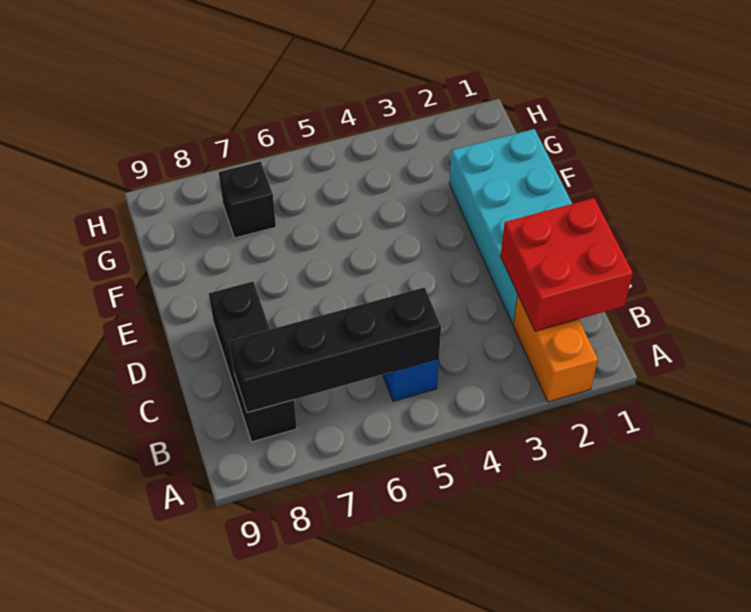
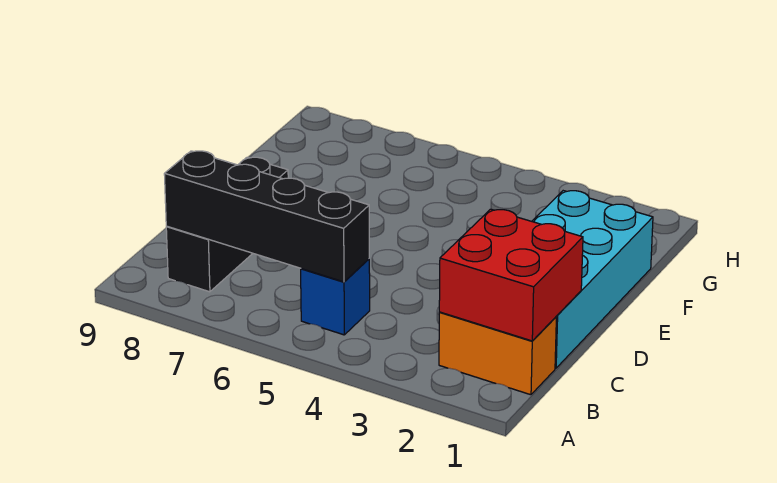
orange brick A2:B2 level 1 -> orange brick B1:B2 level 1
black brick G7 level 1 -> none

